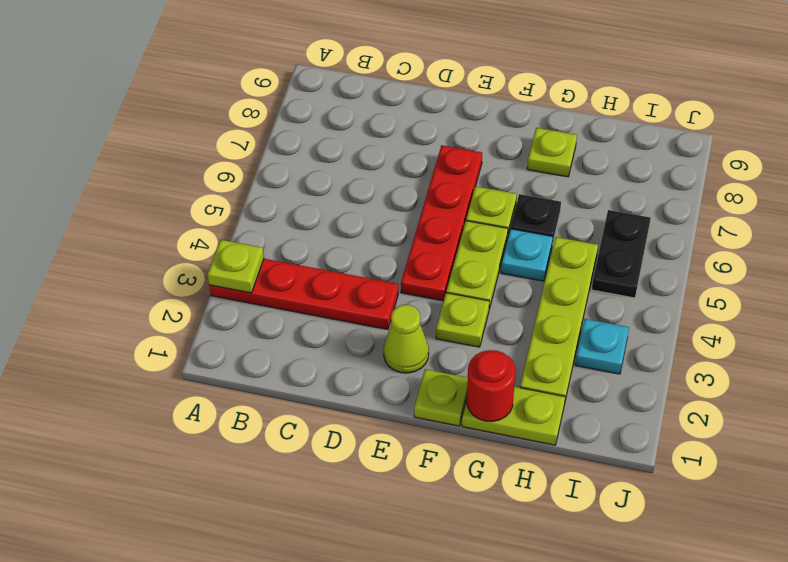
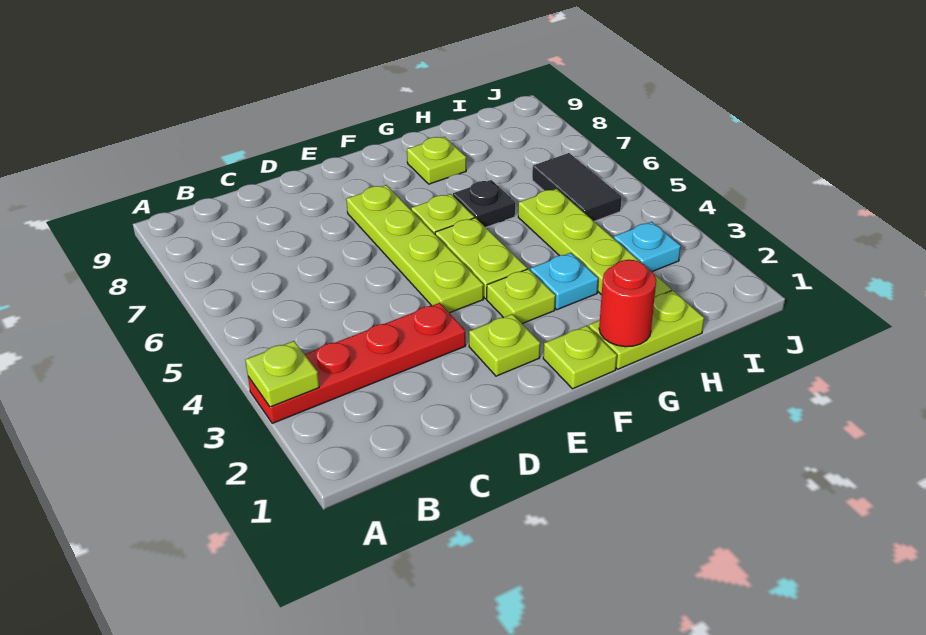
lime cone E2 level 1 -> lime plate E2 level 1
red plate E4:E7 level 1 -> lime plate E4:E7 level 1
cyan plate G5 level 1 -> cyan plate G3 level 1
black plate I5:I6 level 1 -> black tile I5:I6 level 1

